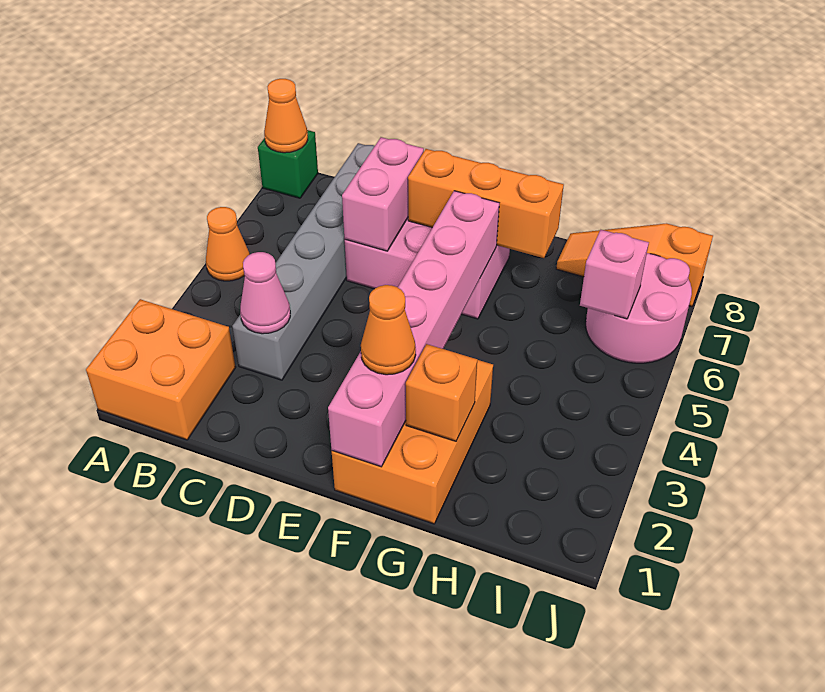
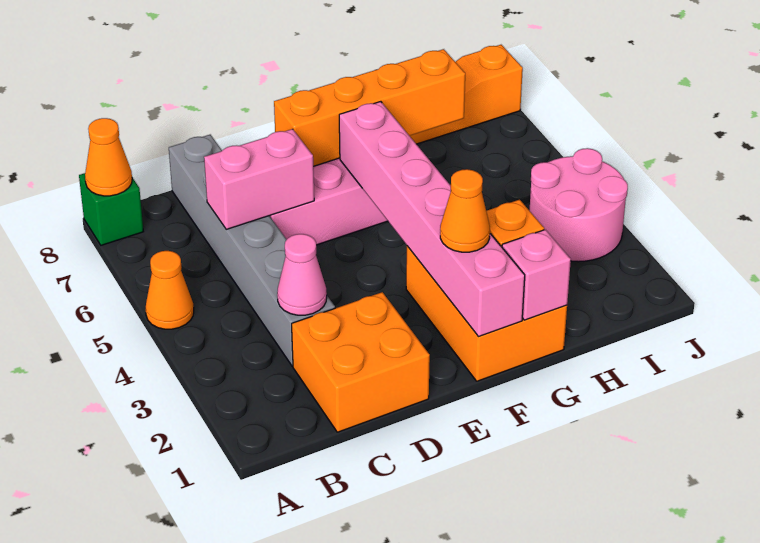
orange brick A1:B2 level 1 -> orange brick C1:D2 level 1
pink brick D6:D7 level 2 -> pink brick C6:D6 level 2
orange brick E7:G7 level 2 -> orange brick E7:H7 level 2
pink round brick I6:J7 level 1 -> pink round brick I3:J4 level 1
pink brick I6 level 2 -> pink brick G1 level 2

